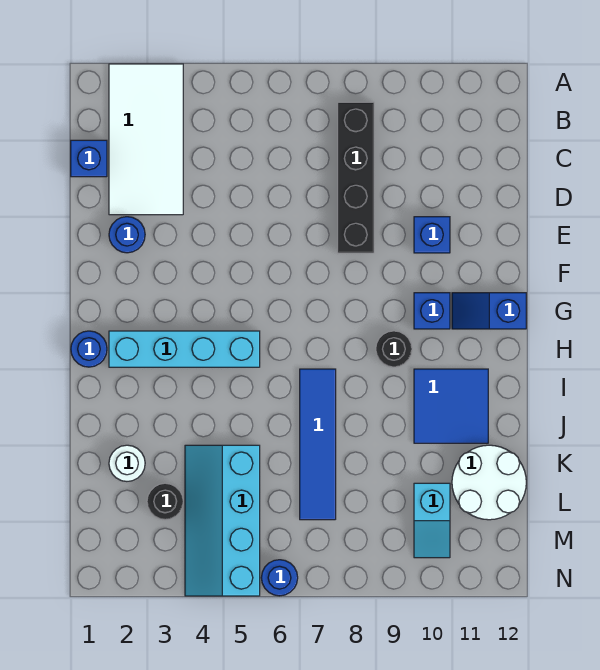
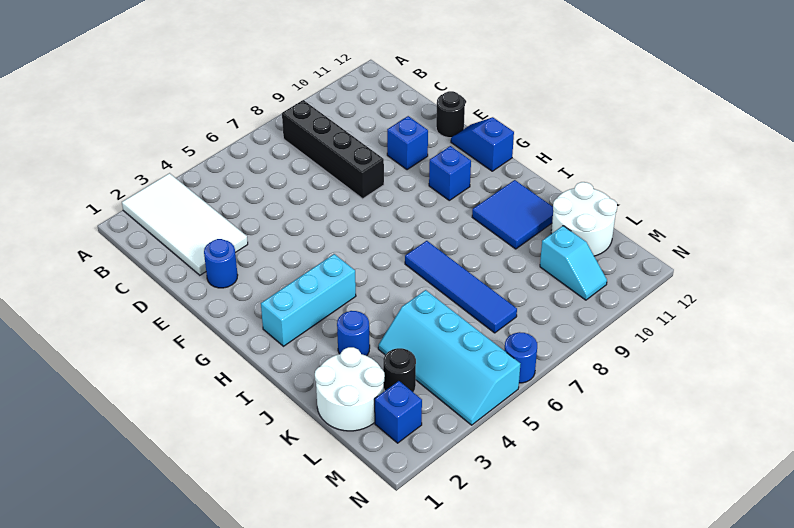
blue brick C1 level 1 -> blue brick M2 level 1
blue slope G11:G12 level 1 top 12 -> blue slope F12:G12 level 1 top G
blue round brick H1 level 1 -> blue round brick J3 level 1
cyan brick H2:H5 level 1 -> cyan brick H2:H4 level 1
black round brick H9 level 1 -> black round brick E12 level 1
white round brick K2 level 1 -> white round brick K1:L2 level 1

